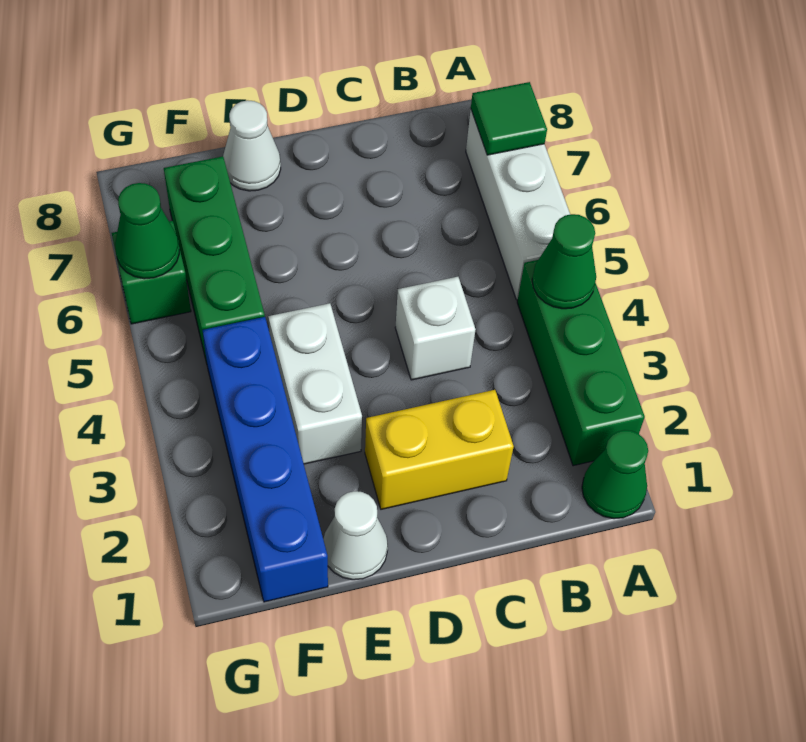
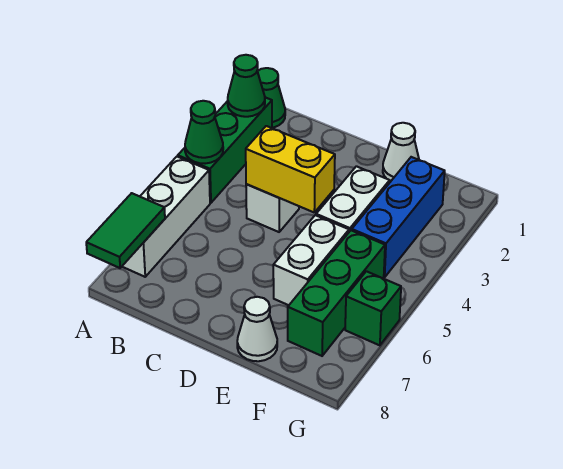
green tile A7 level 2 -> green tile A7:A8 level 2
yellow brick C2:D2 level 1 -> yellow brick C4:D4 level 2
none -> white brick E5:E6 level 1
blue brick F1:F4 level 1 -> blue brick F2:F4 level 1
green cone G6 level 2 -> green cone A2 level 2

